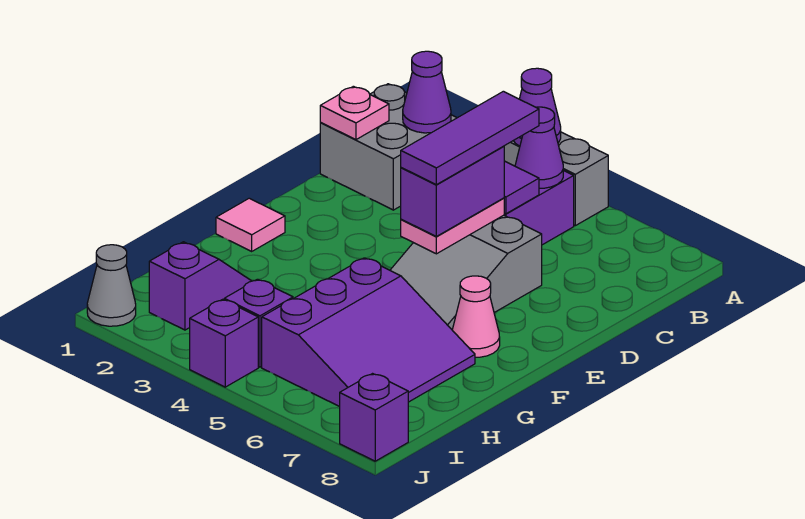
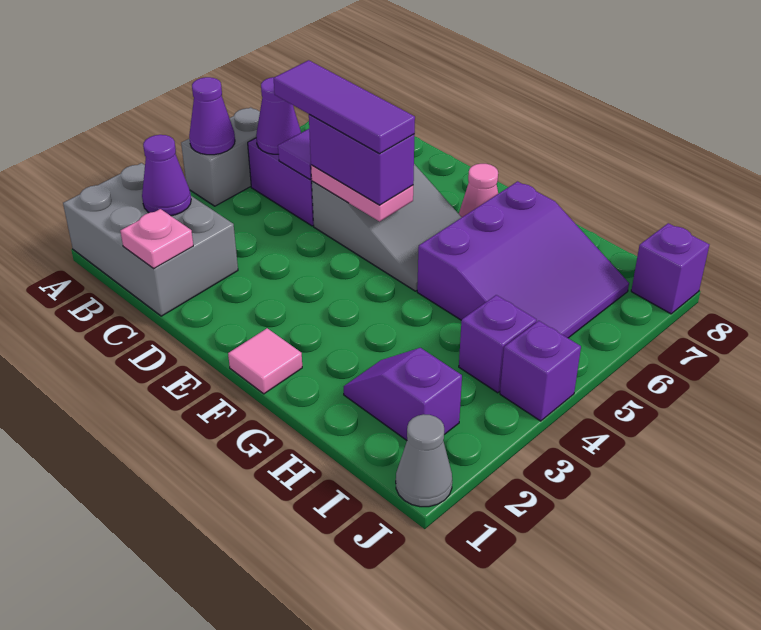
grey brick B1:C2 level 1 -> grey brick A1:C2 level 1
purple slope G5:I7 level 1 top 5 -> purple slope G5:I7 level 1 top G

